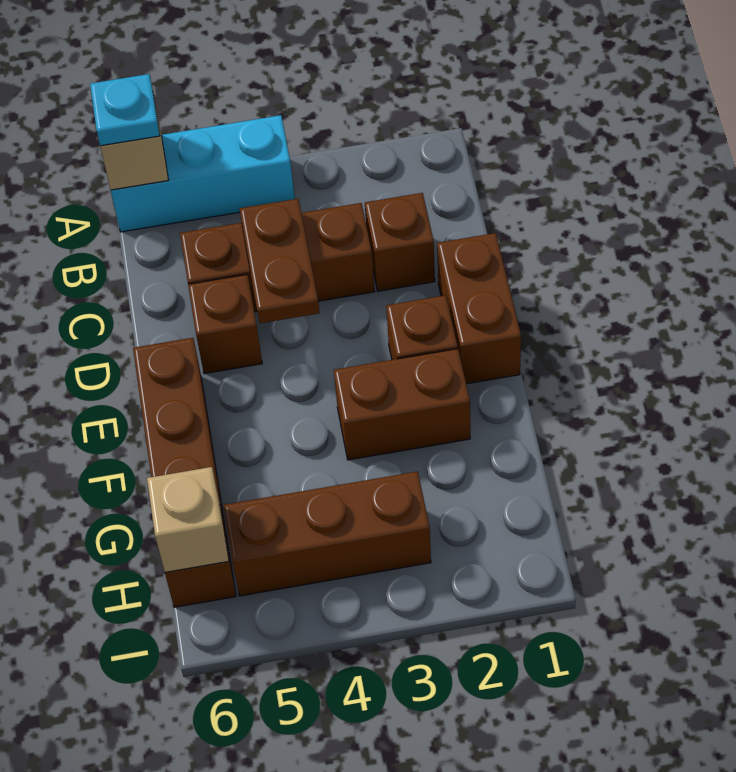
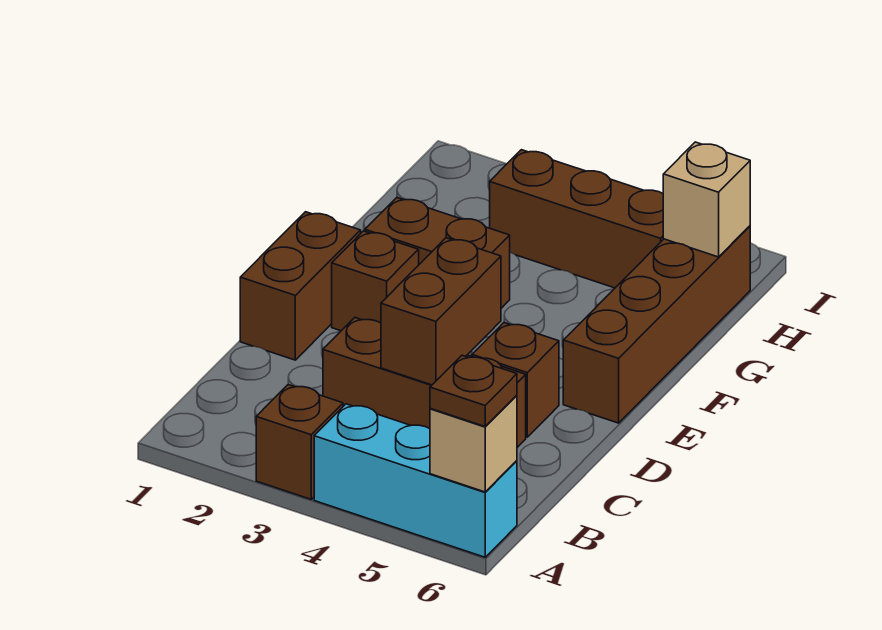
cyan plate A6 level 3 -> brown plate A6 level 3
brown brick C2 level 1 -> brown brick A3 level 1
brown plate C4:D4 level 2 -> brown brick C4:D4 level 2

